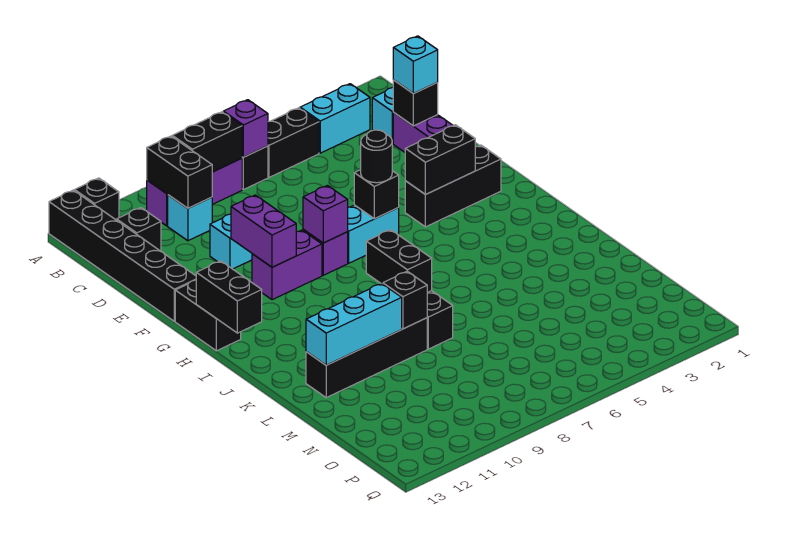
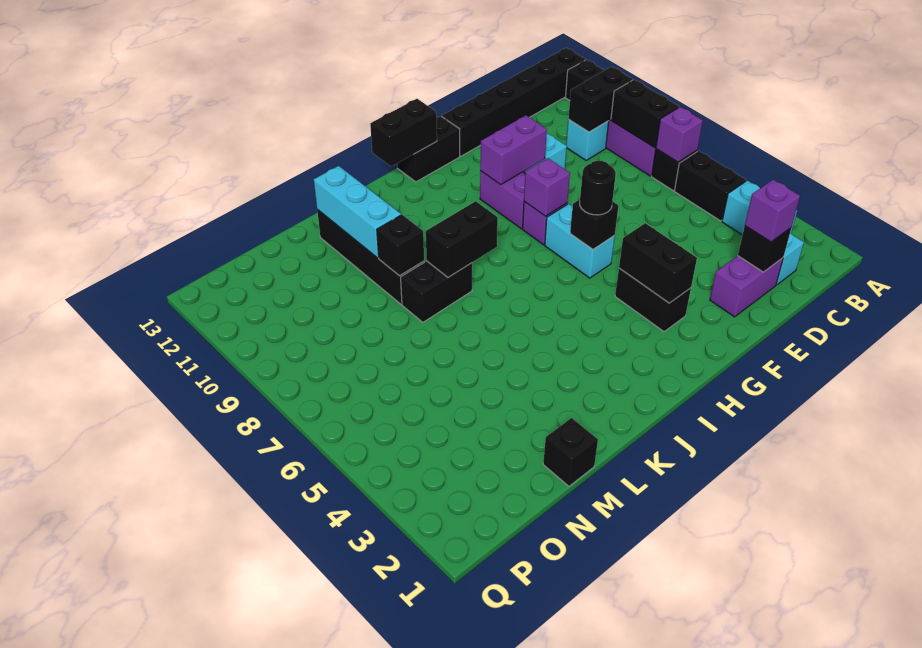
black brick C12 level 1 -> black brick M1 level 1
cyan brick D2 level 3 -> purple brick D2 level 3
black brick G2:G4 level 1 -> black brick G3:G4 level 1

